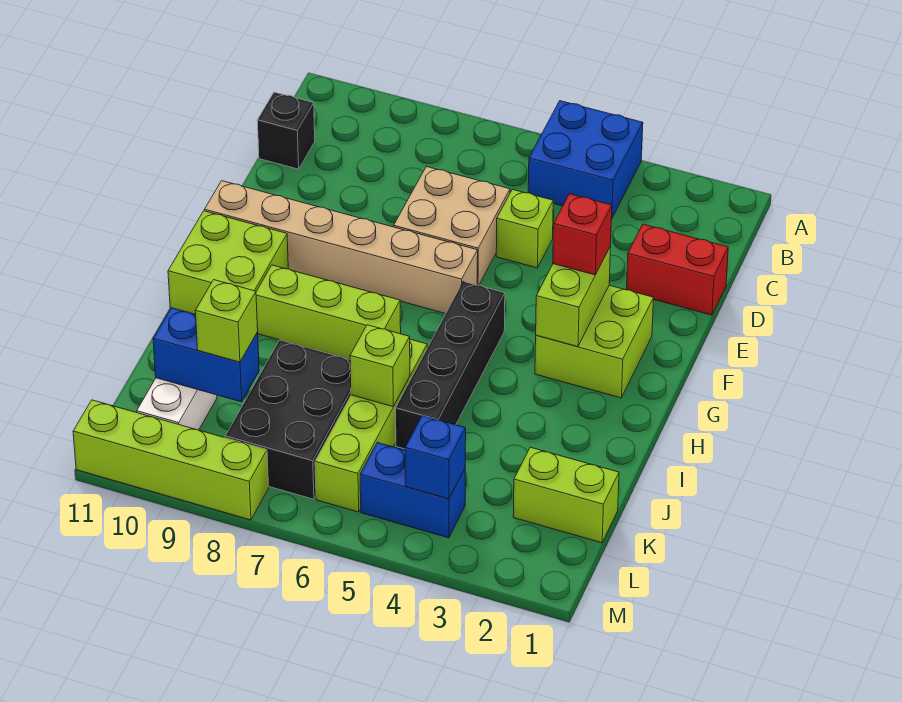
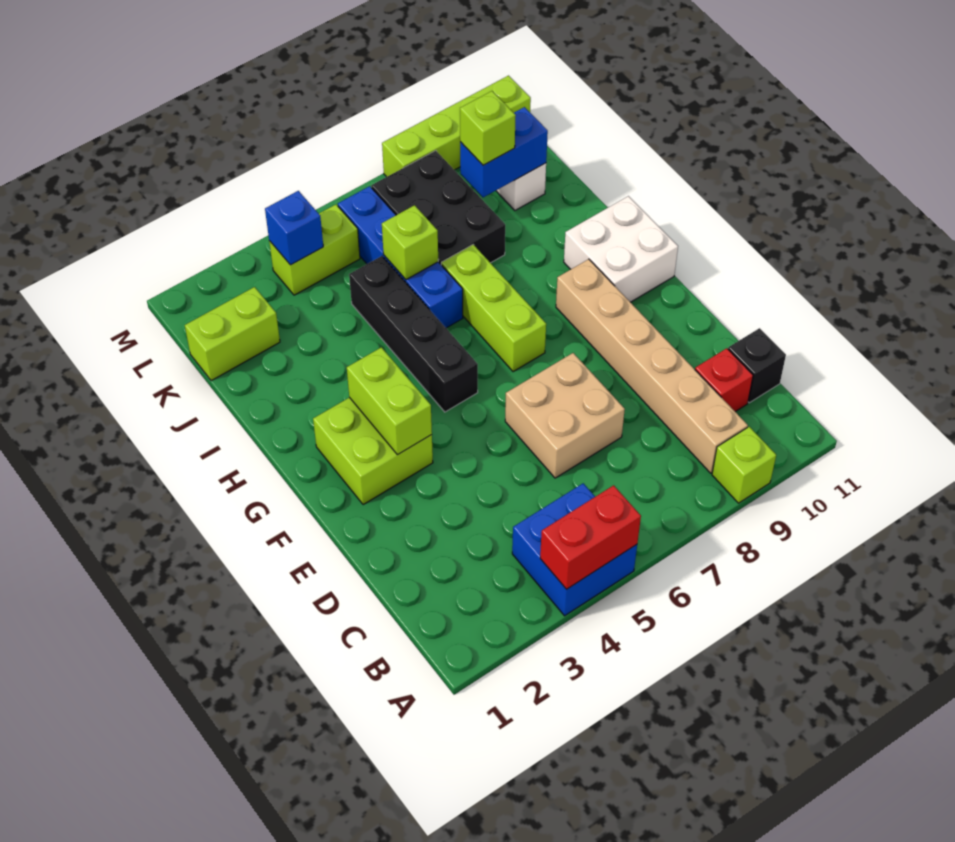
red brick D1:D2 level 1 -> red brick A4:A5 level 2
lime brick D5 level 1 -> lime brick A9 level 1
red brick F3 level 3 -> red brick C10 level 1
tan brick F6:F11 level 1 -> tan brick B9:G9 level 1
lime brick G10:H11 level 1 -> white brick G10:H11 level 1
lime brick H7:H9 level 1 -> lime brick G7:I7 level 1
lime brick I6:L6 level 1 -> blue brick I6:L6 level 1
blue brick L4:L5 level 1 -> lime brick L4:L5 level 1

